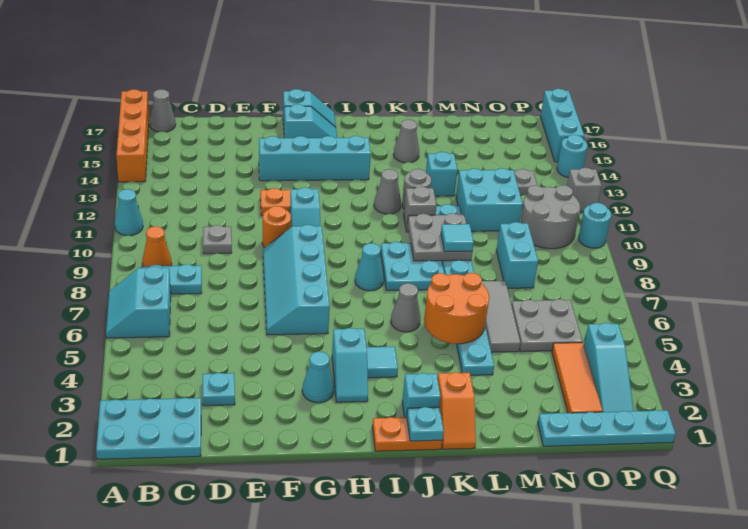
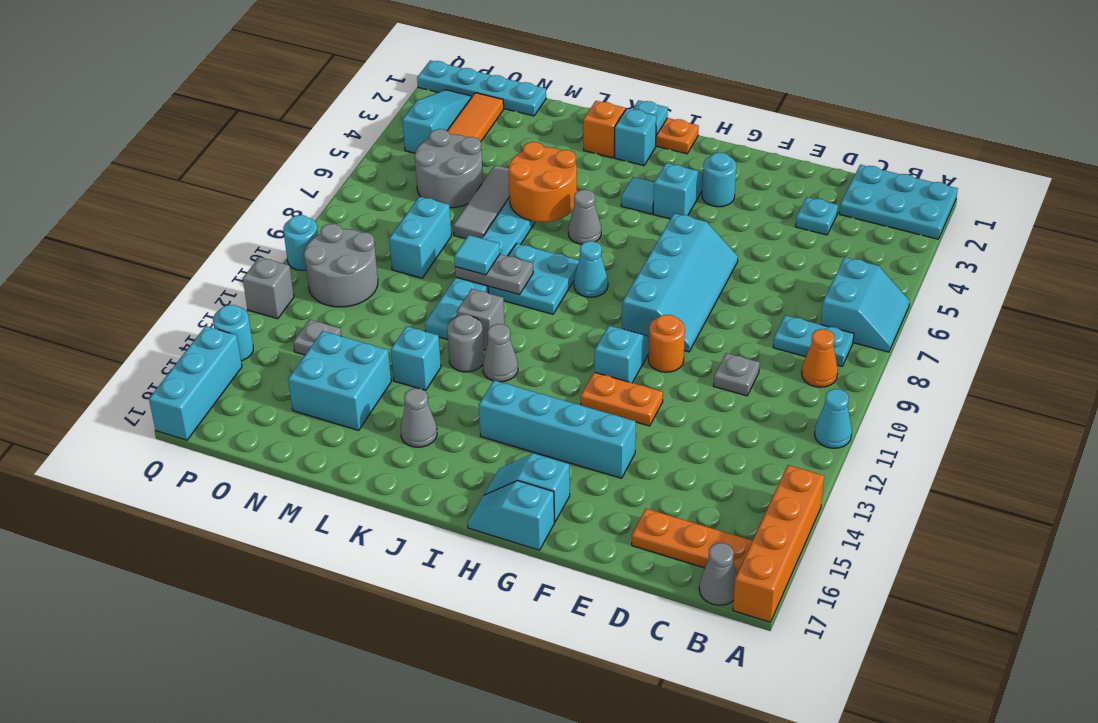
none -> orange plate B16:D16 level 1
cyan cone G3 level 1 -> cyan round brick G3 level 1
grey plate K9:L10 level 2 -> grey plate K9:L9 level 2
cyan brick M11:N12 level 1 -> cyan brick M14:N15 level 1
grey plate N5:O6 level 1 -> grey round brick N5:O6 level 1

